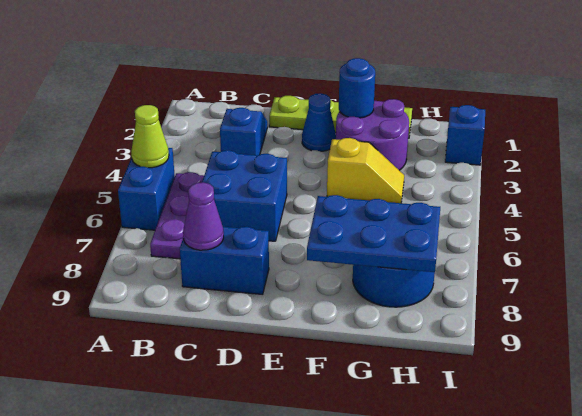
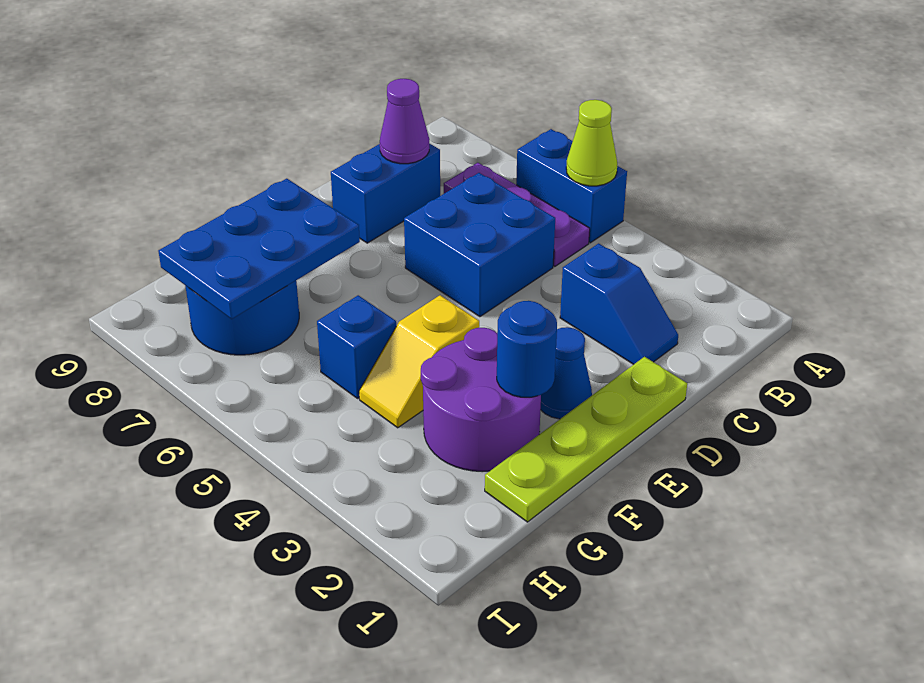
blue brick I2 level 1 -> blue brick G5 level 1

